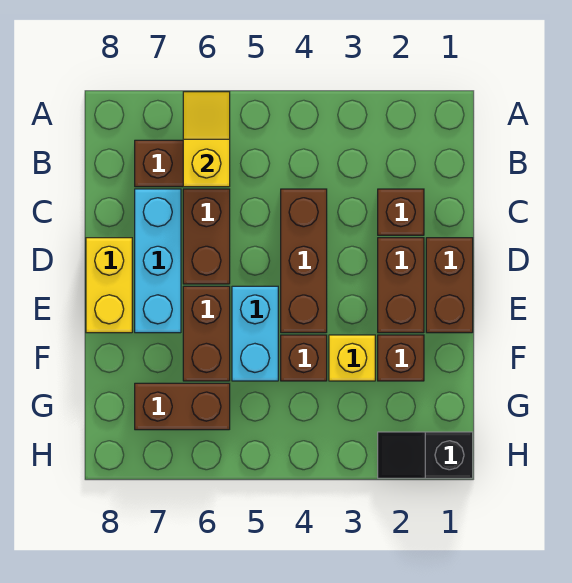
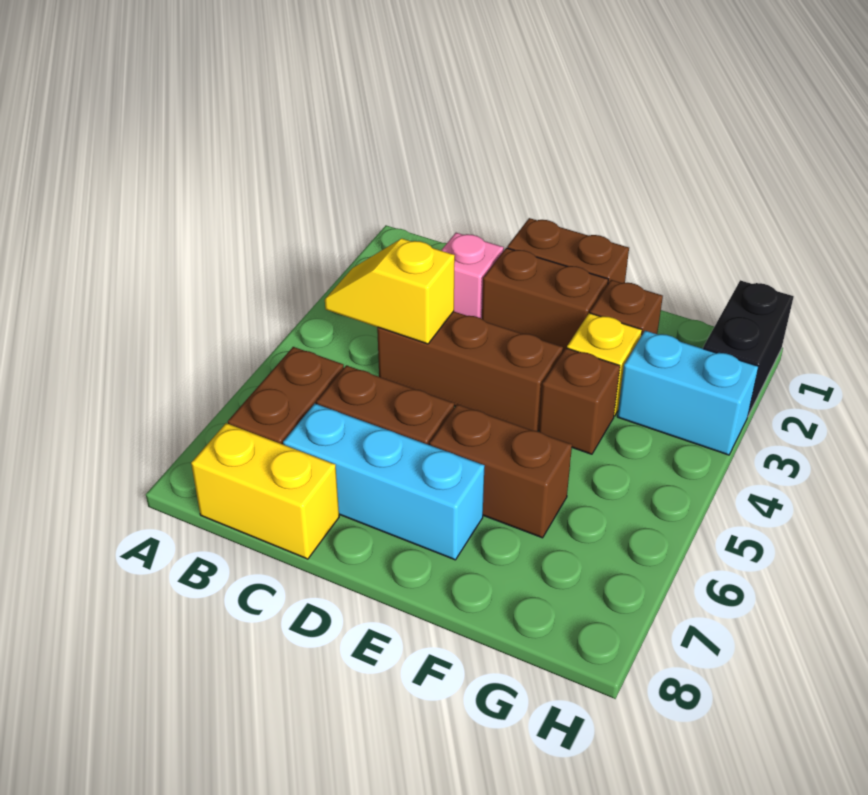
yellow slope A6:B6 level 2 top B -> yellow slope B4:C4 level 2 top C
brown brick C2 level 1 -> pink brick C2 level 1
yellow brick D8:E8 level 1 -> yellow brick B8:C8 level 1
cyan brick E5:F5 level 1 -> cyan brick G3:H3 level 1
brown brick G6:G7 level 1 -> none
black slope H1:H2 level 1 top 1 -> black brick H1:H2 level 1

